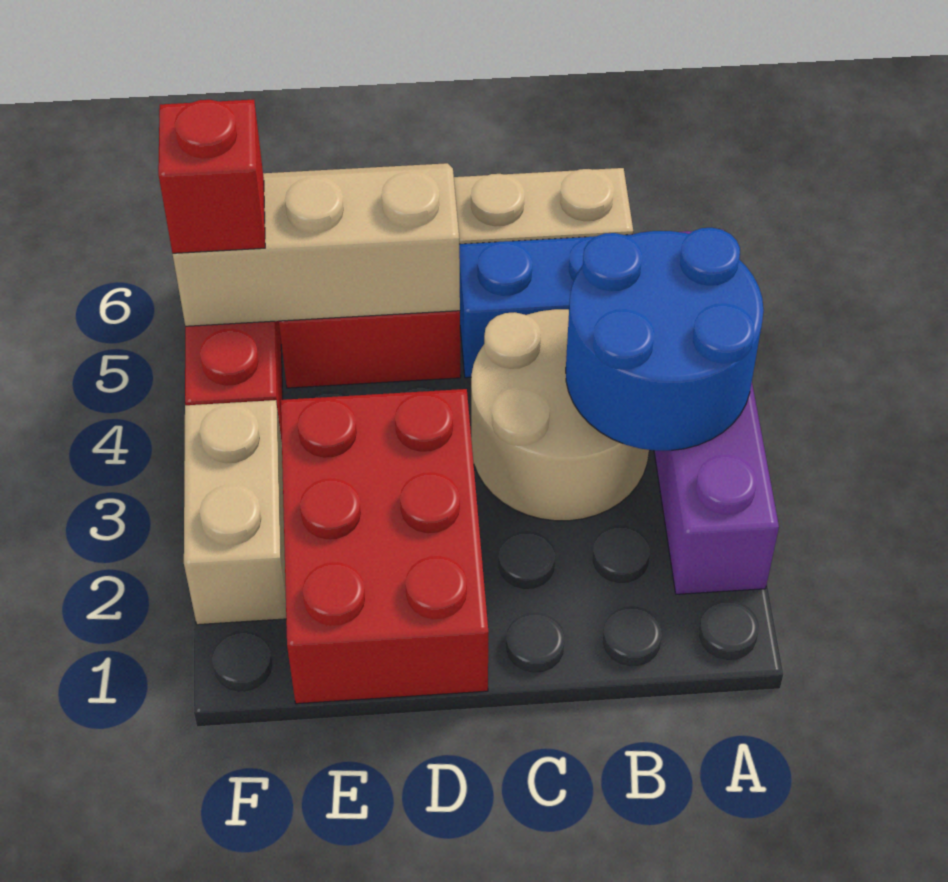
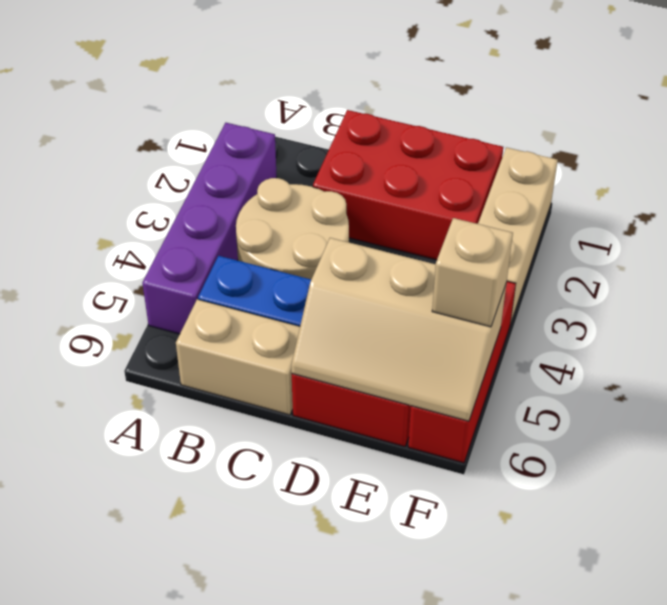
blue round brick A3:B4 level 2 -> none
red brick D1:E3 level 1 -> red brick C1:E2 level 1
tan brick F2:F3 level 1 -> tan brick F1:F3 level 1
red brick F5 level 3 -> tan brick F5 level 3

